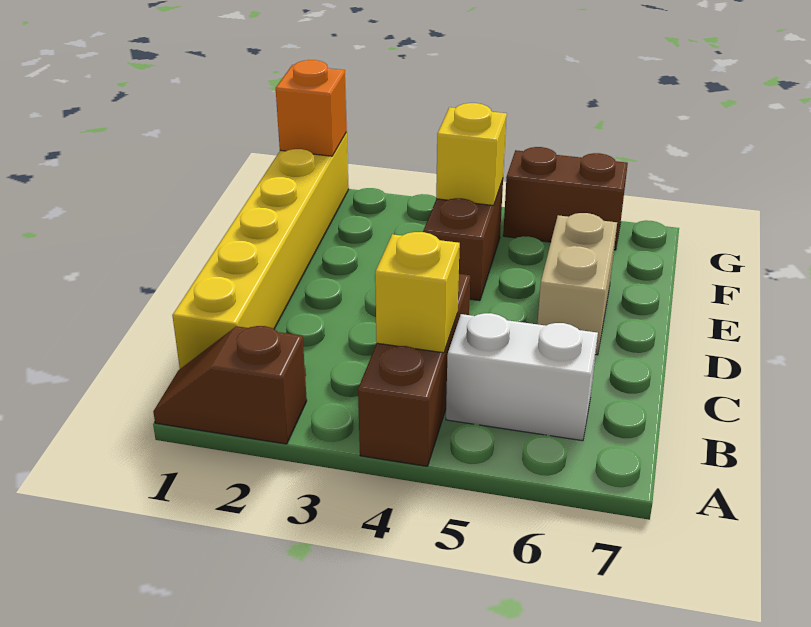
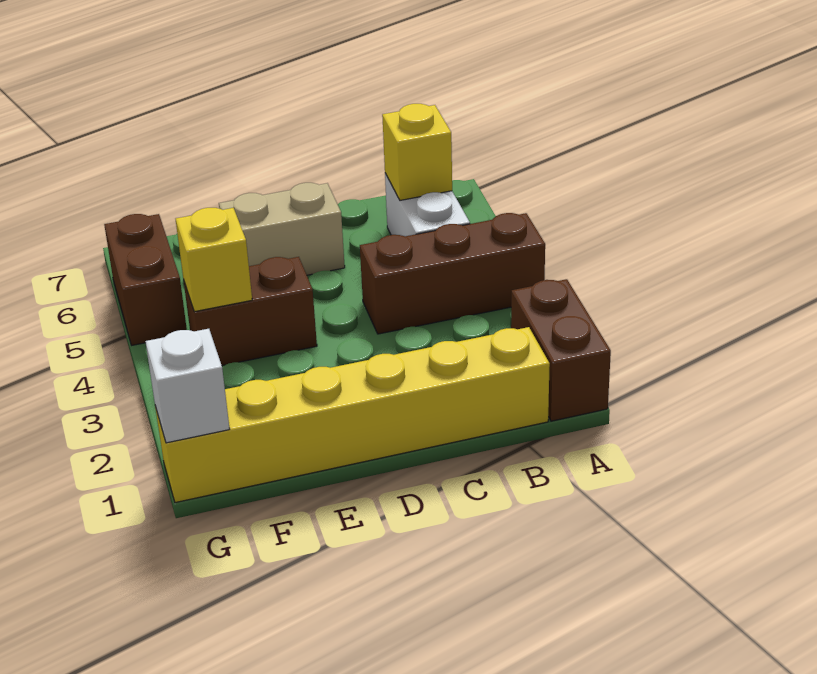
brown slope A1:A2 level 1 top 2 -> brown brick A1:A2 level 1
yellow brick B4 level 2 -> yellow brick B6 level 2
orange brick G1 level 2 -> white brick G1 level 2

